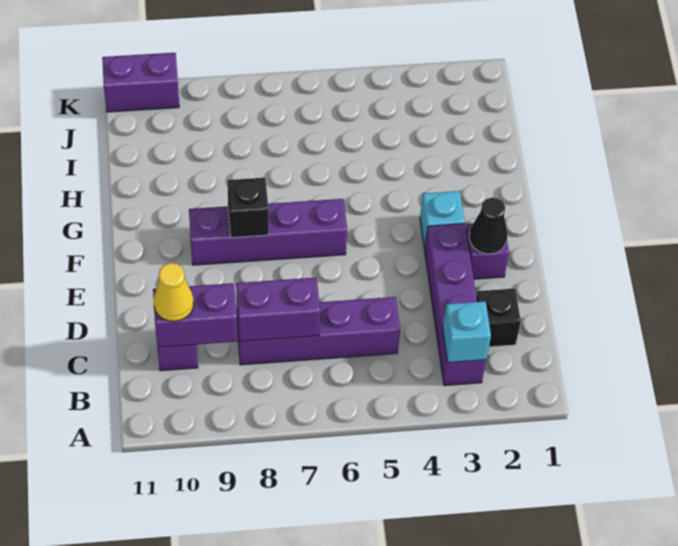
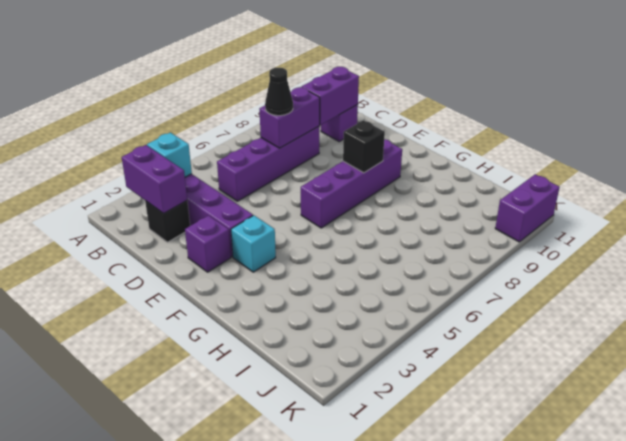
none -> purple brick B2:C2 level 2
yellow cone C10 level 3 -> none
black cone E2 level 2 -> black cone C7 level 3

